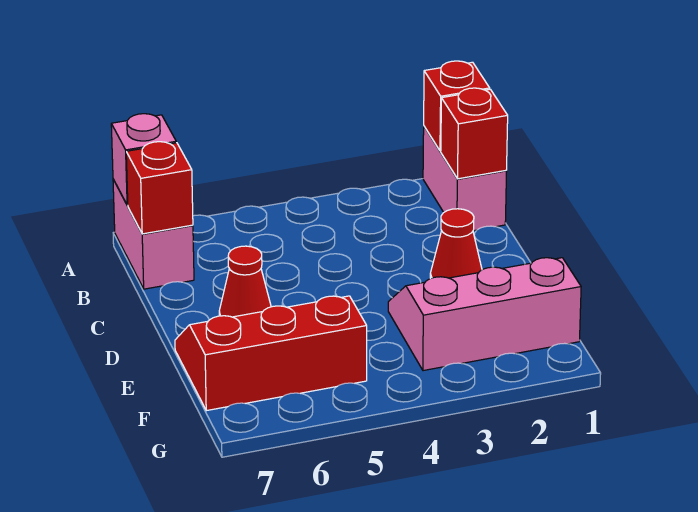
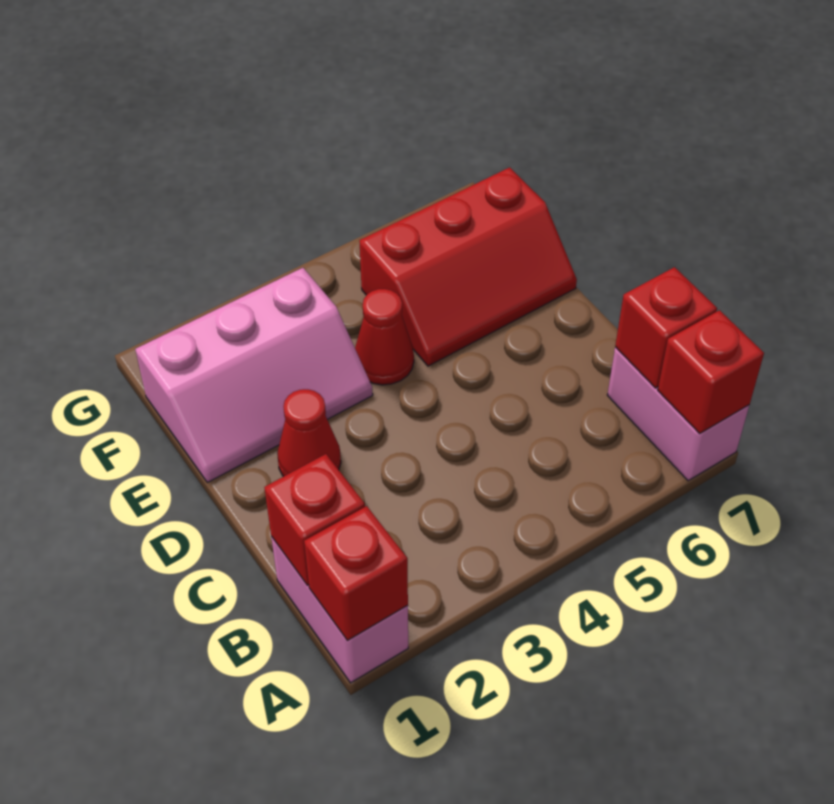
pink brick A7 level 2 -> red brick A7 level 2
red cone D6 level 1 -> red cone E4 level 1

